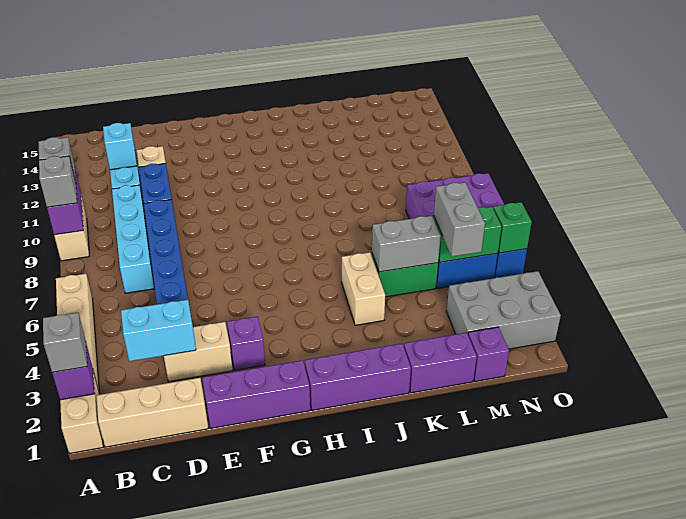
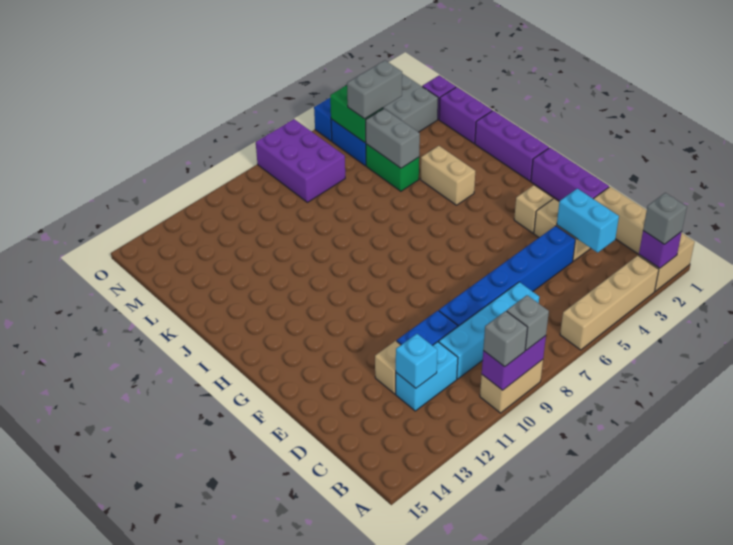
purple brick F3 level 1 -> tan brick F3 level 1
tan brick J4:J5 level 1 -> tan brick I4:J4 level 1
green brick O5 level 2 -> none

